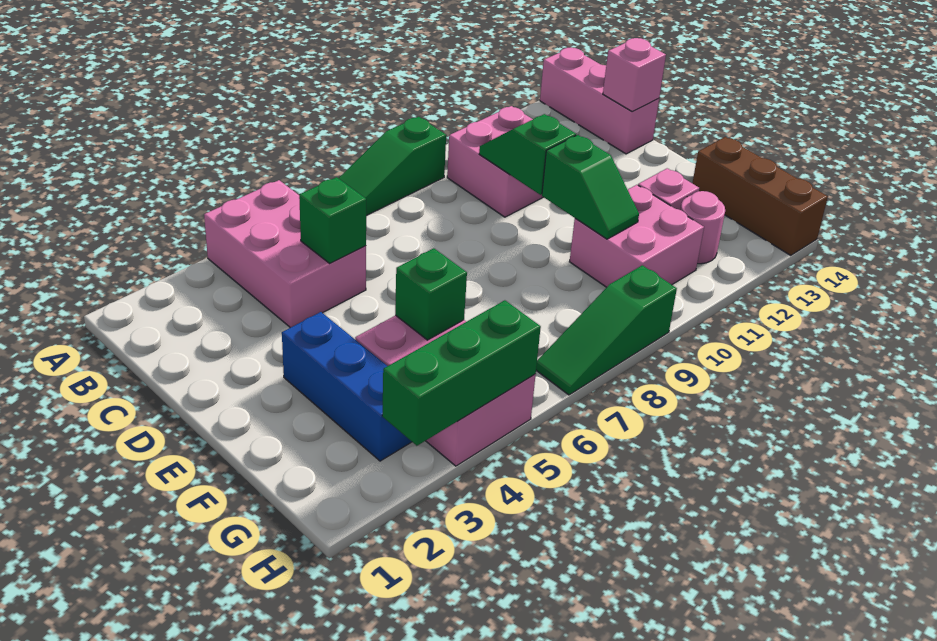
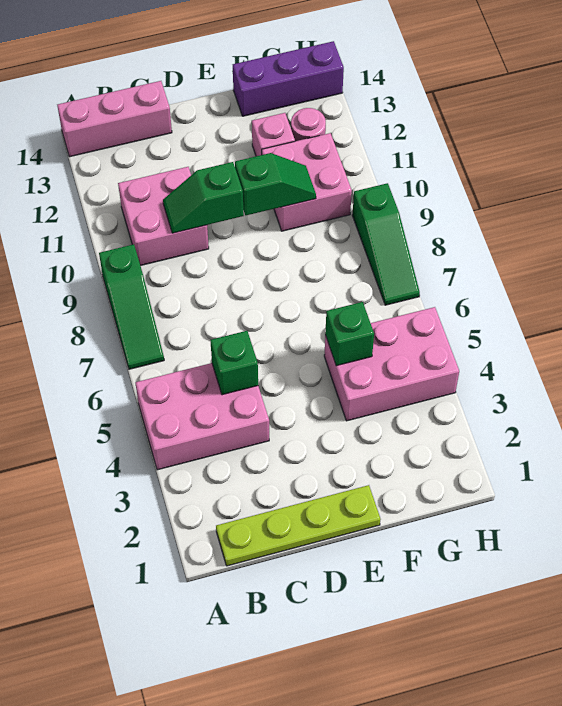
none -> lime plate B1:E1 level 1
pink brick C14 level 2 -> none
blue brick E3:G3 level 1 -> none
brown brick F14:H14 level 1 -> purple brick F14:H14 level 1
green brick H3:H5 level 2 -> none

